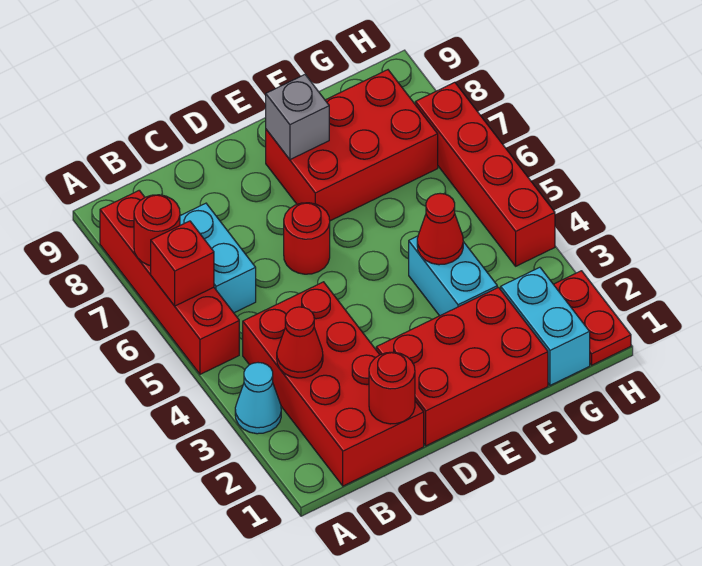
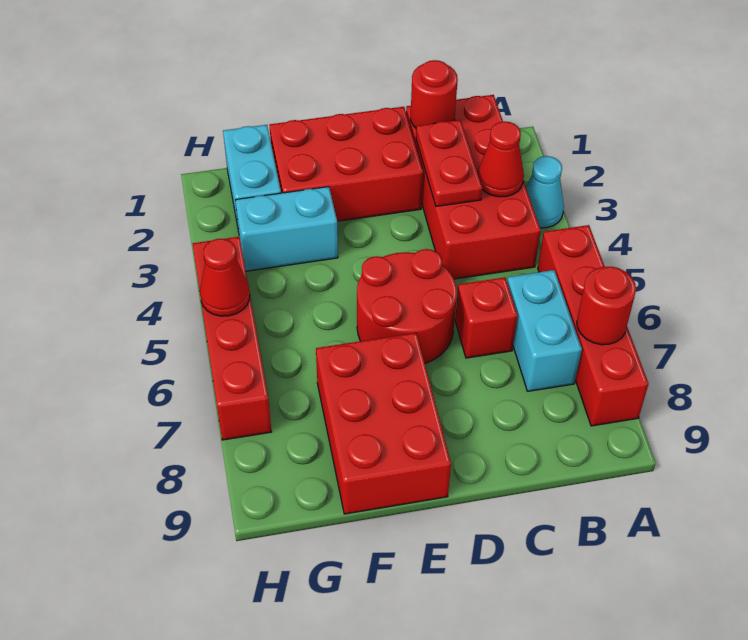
red brick A6 level 2 -> red brick C6 level 1
red round brick D6 level 1 -> red round brick D5:E6 level 1
red brick E7:G8 level 1 -> red brick E7:F9 level 1
grey brick E8 level 2 -> none
cyan brick F3:F4 level 1 -> cyan brick F3:G3 level 1
red cone F4 level 2 -> red cone H5 level 2
red plate H1:H2 level 1 -> red plate C2:C3 level 2

